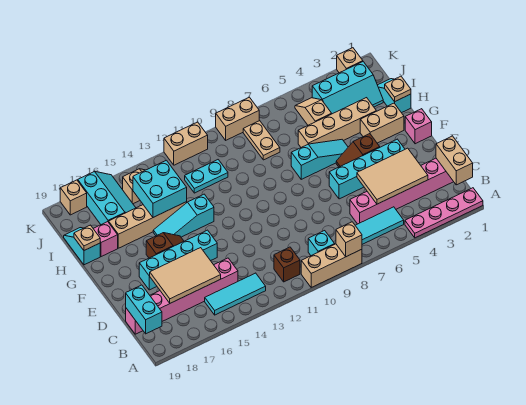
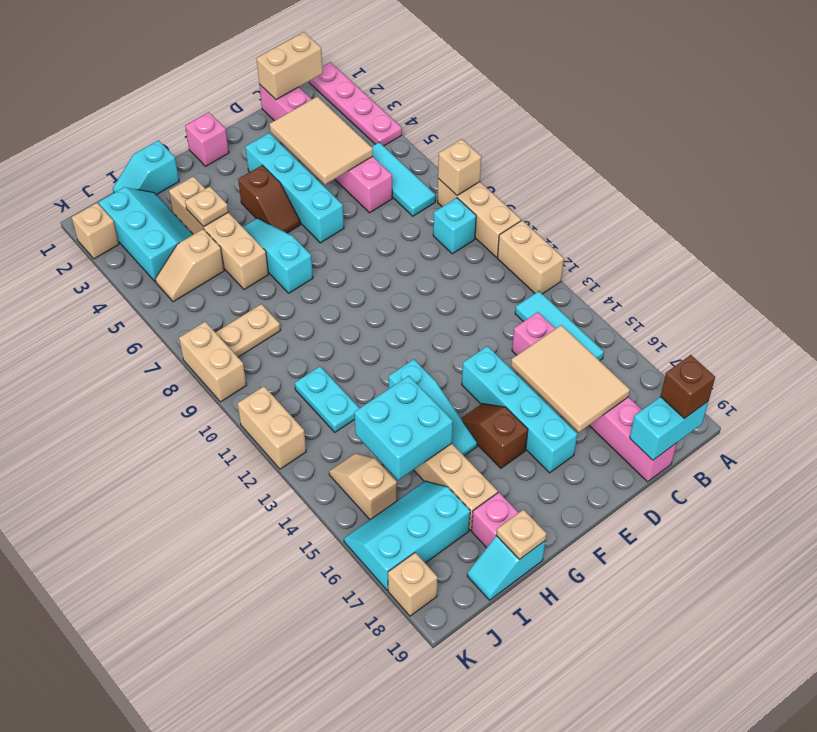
brown brick B11 level 1 -> brown brick B19 level 3
tan brick G2:G3 level 1 -> tan brick A11:A12 level 1
tan plate H1 level 2 -> tan plate H4 level 2

